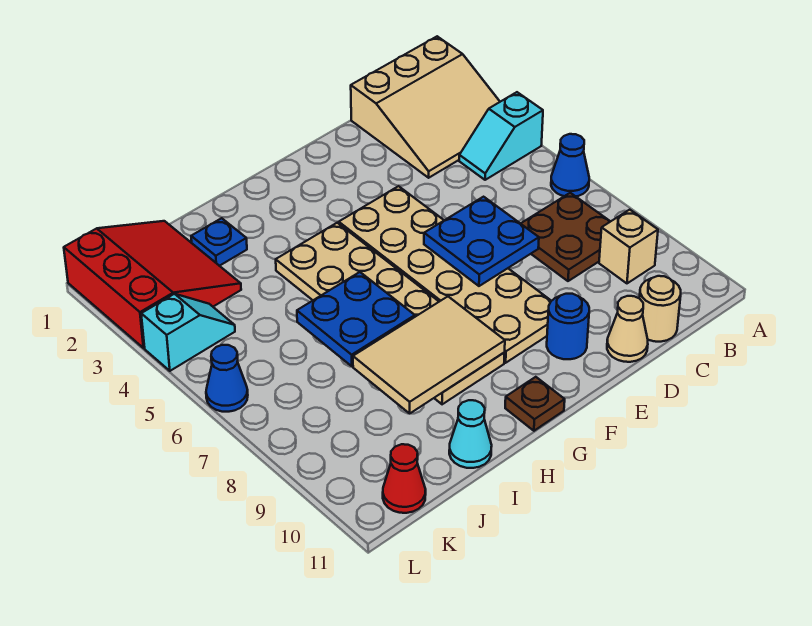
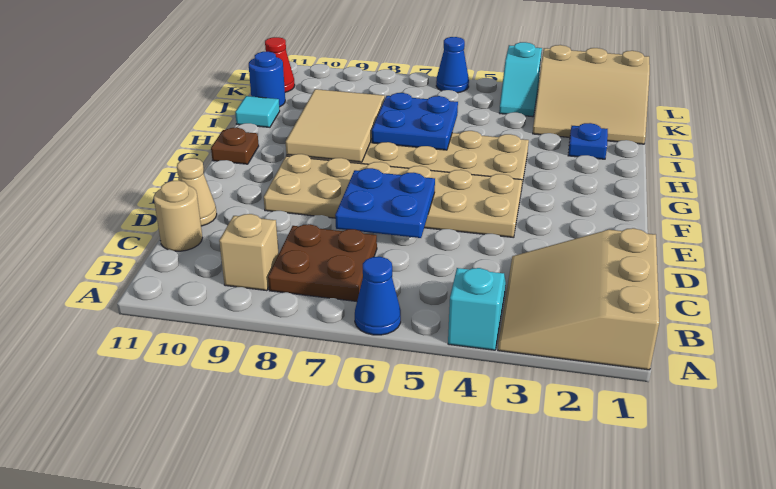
blue round brick E10 level 1 -> blue round brick J11 level 1
cyan cone I11 level 1 -> cyan tile I11 level 1
red slope J1:L3 level 1 top L -> tan slope J1:L3 level 1 top L

